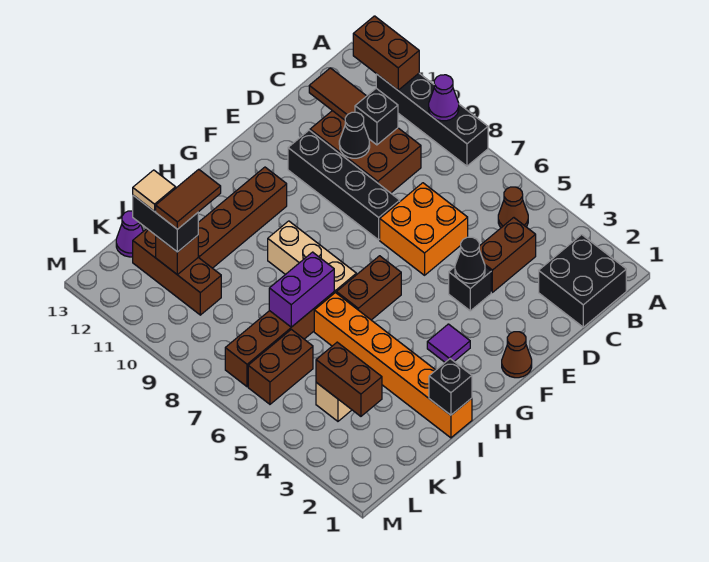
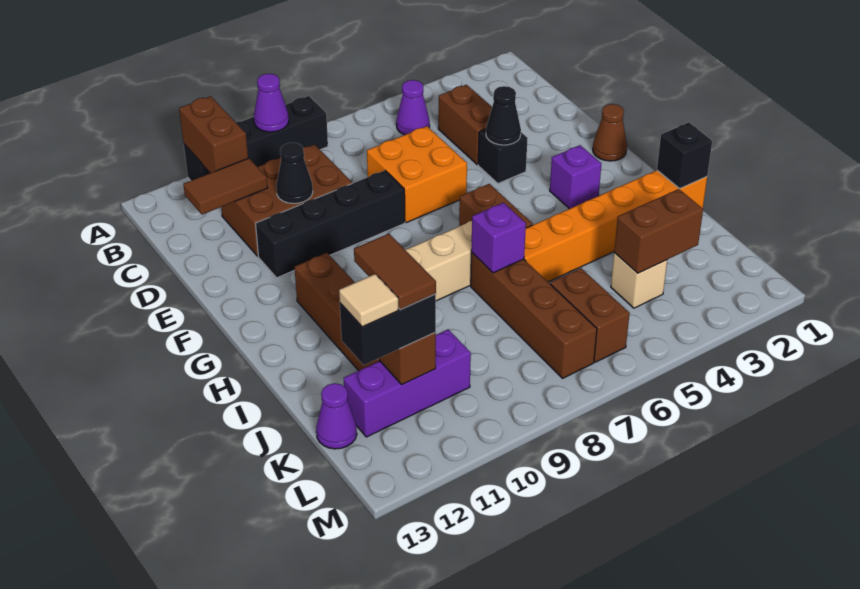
brown brick A11:A12 level 2 -> brown brick A11:B11 level 2
black brick B1:C2 level 1 -> none
brown cone B5 level 1 -> purple cone B5 level 1
black brick C10 level 2 -> none
purple tile G3 level 1 -> purple brick G3 level 1
purple brick I7:J7 level 2 -> purple brick I7 level 2
brown brick K10:K12 level 1 -> purple brick K10:K12 level 1

